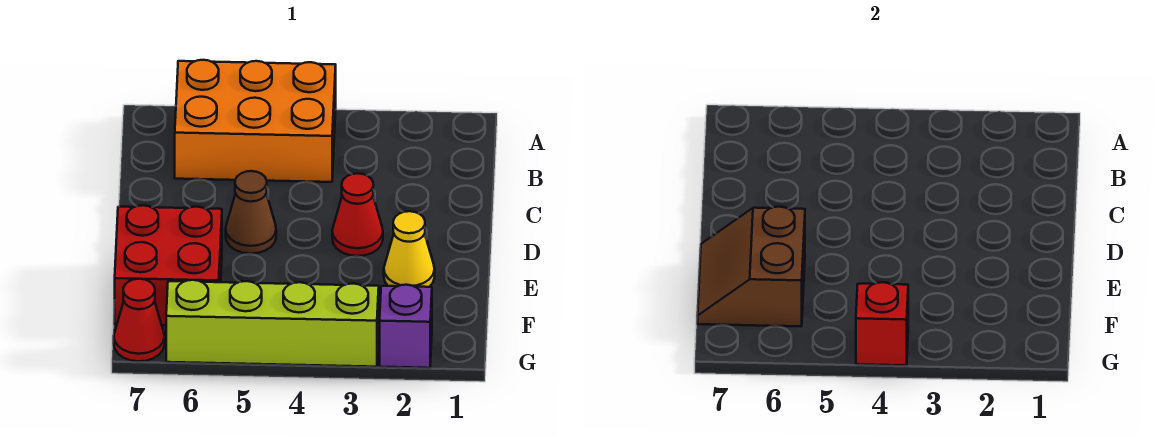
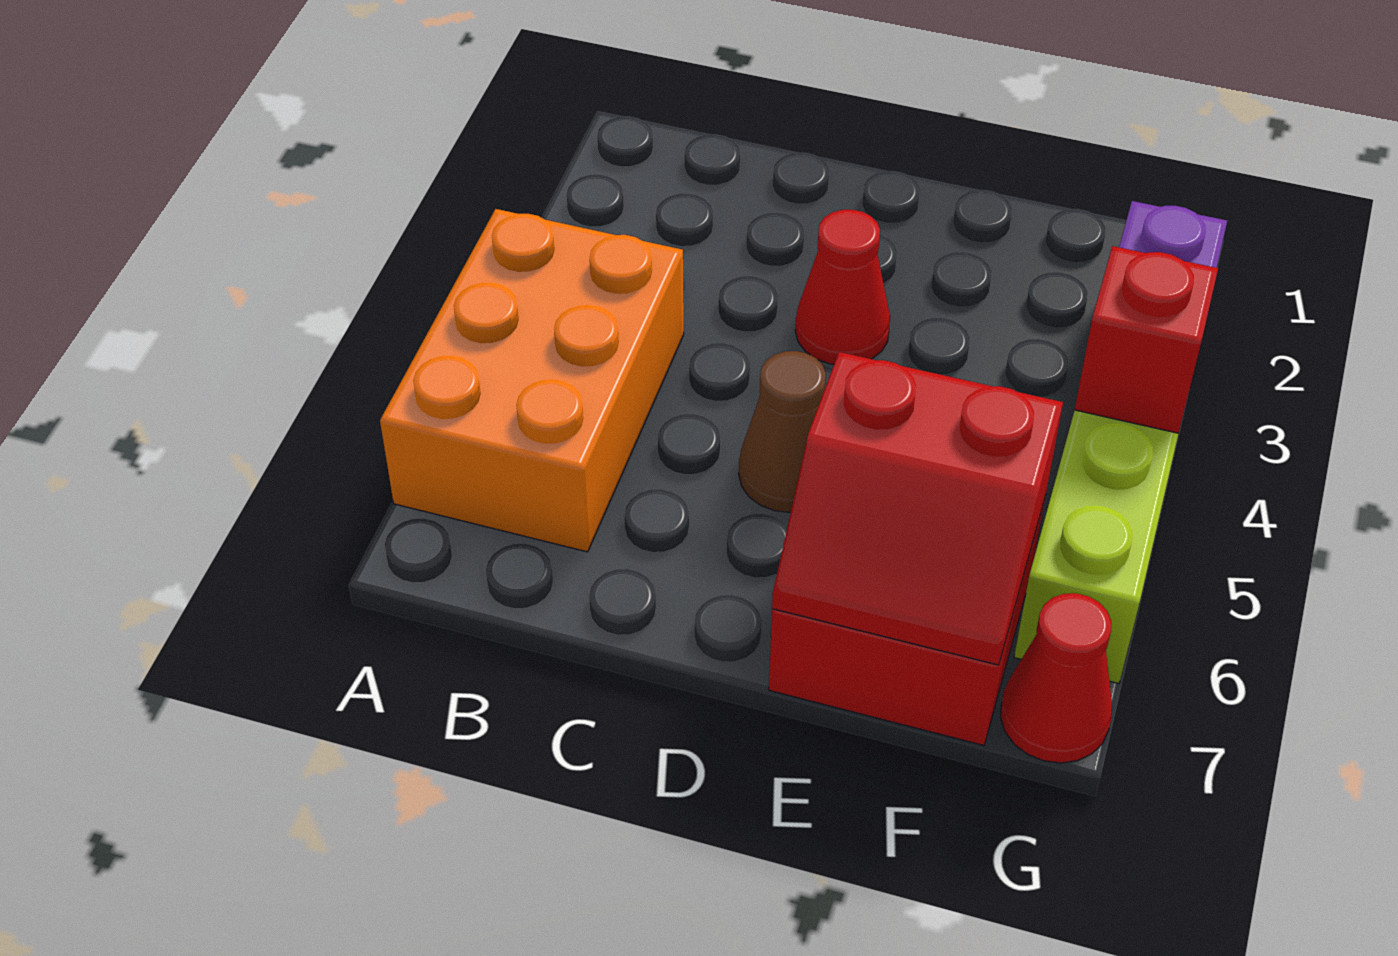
yellow cone E2 level 1 -> none
brown slope E6:F7 level 2 top 6 -> red slope E6:F7 level 2 top 6

